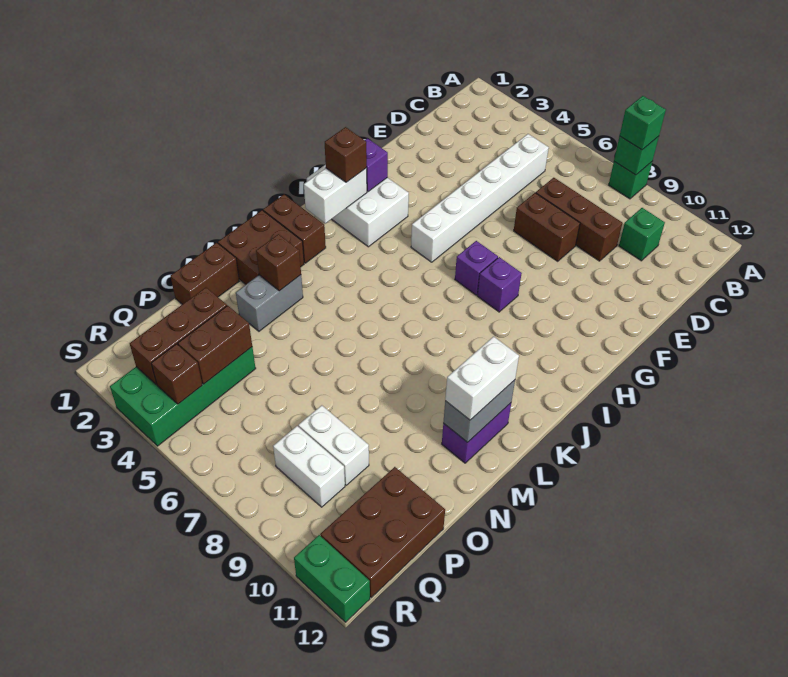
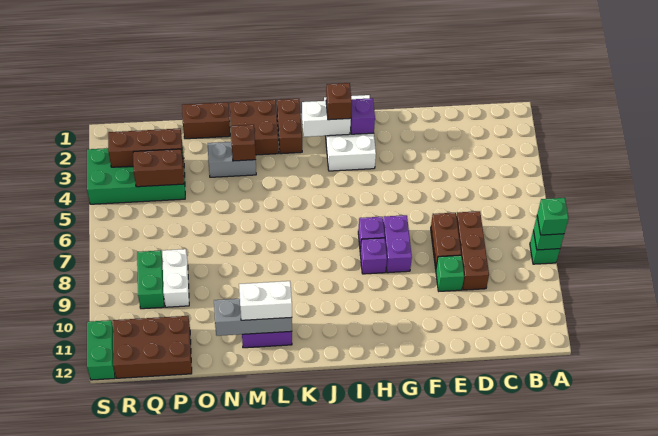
white brick C5:H5 level 1 -> none
green brick C10 level 1 -> green brick E9 level 1
none -> purple brick G7:G8 level 1
grey brick L11:M11 level 2 -> grey brick L11:N11 level 2
white brick Q8:Q9 level 1 -> green brick Q8:Q9 level 1
brown brick R4 level 2 -> none

